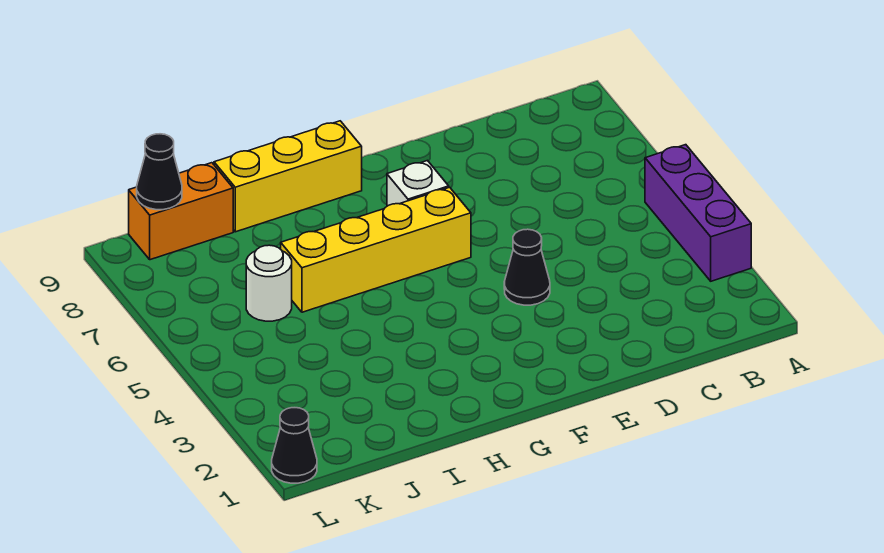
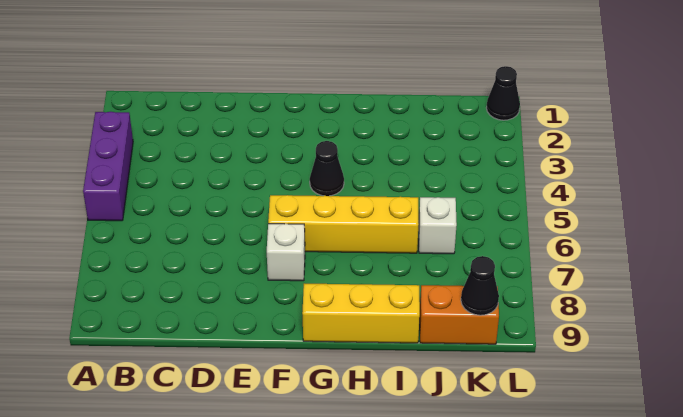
black cone E4 level 1 -> black cone G4 level 1
white round brick J6 level 1 -> white brick J6 level 1

